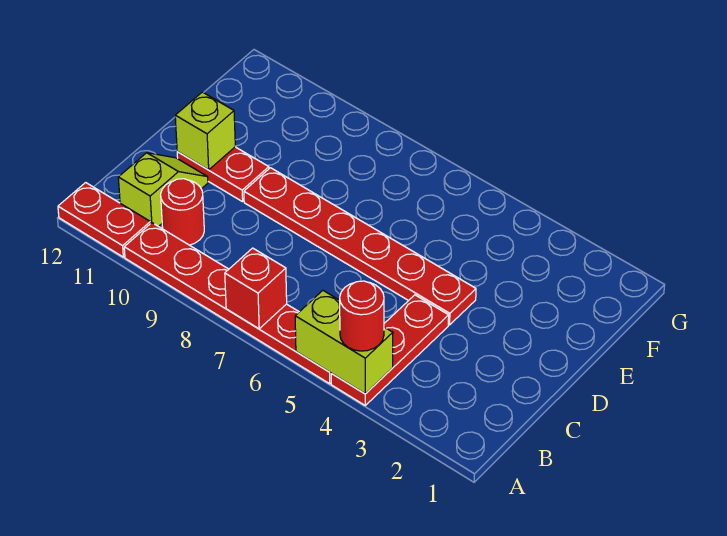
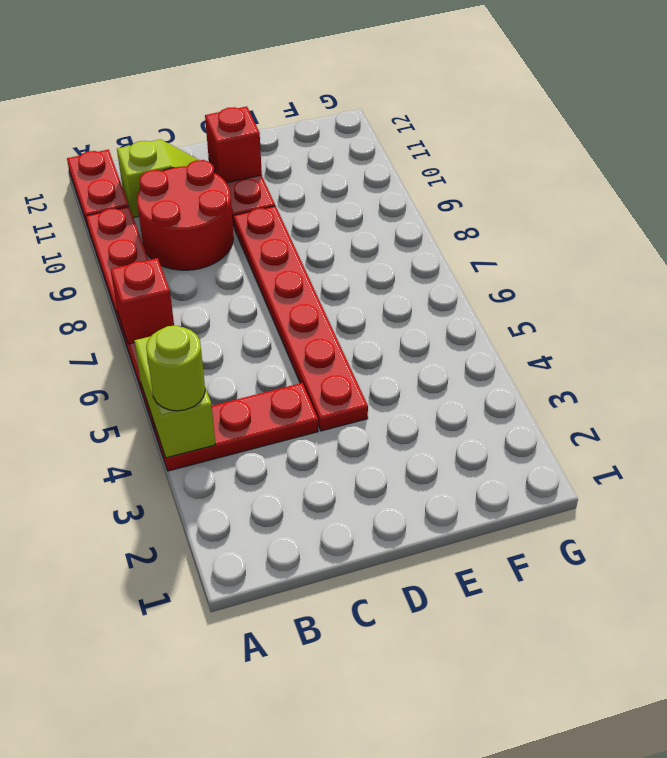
red round brick A4 level 3 -> lime round brick A4 level 3
red round brick B10 level 1 -> red round brick B9:C10 level 1
lime brick D11 level 2 -> red brick D11 level 2

